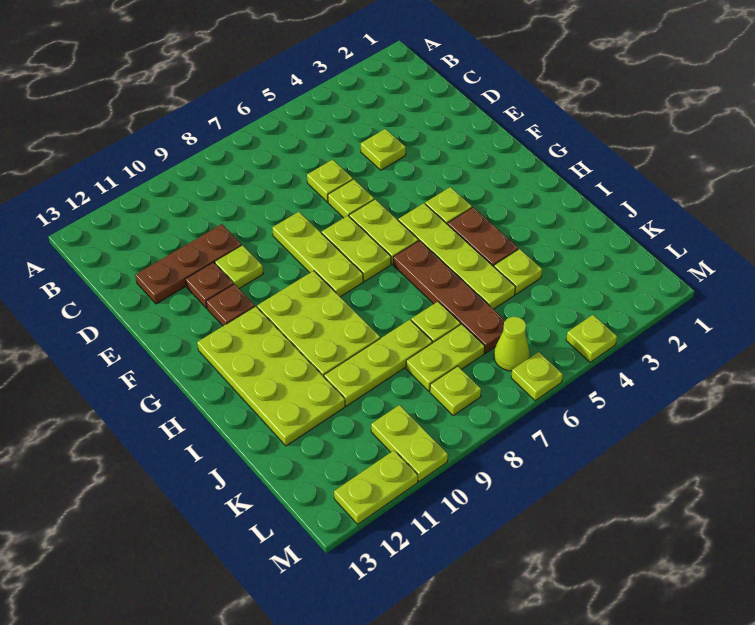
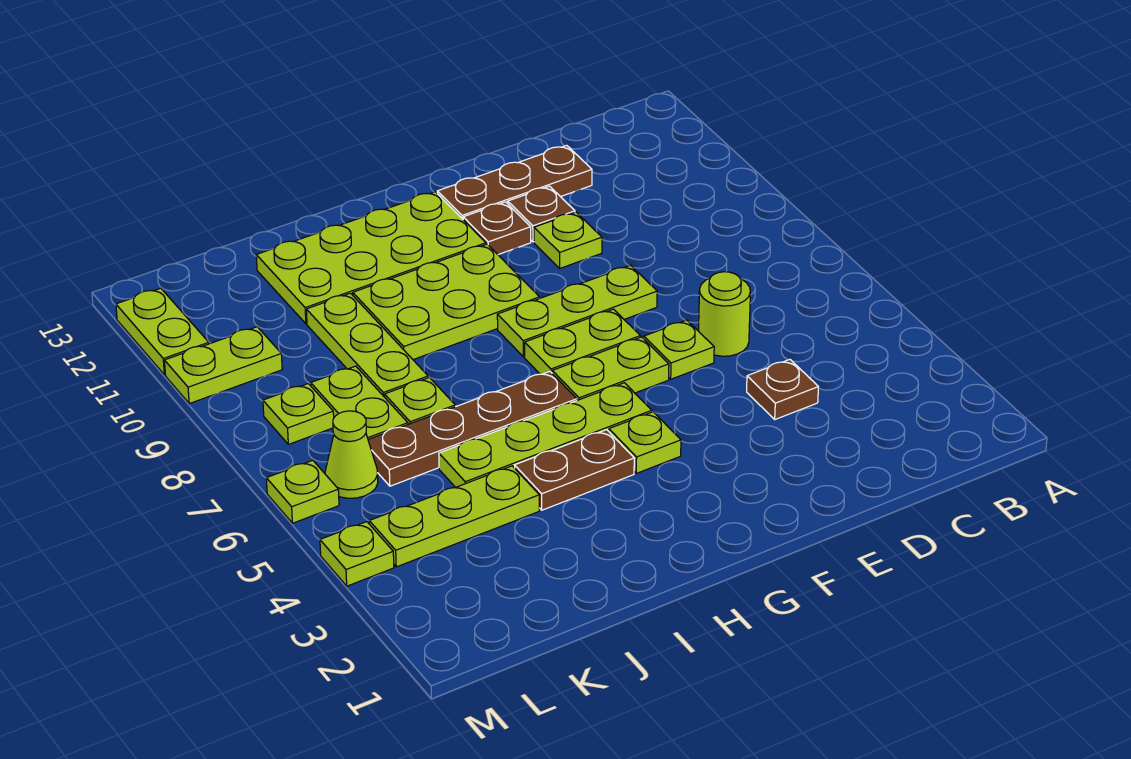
lime plate D4 level 1 -> brown plate D4 level 1
lime plate D6 level 1 -> lime round brick D6 level 1
brown plate D10:D12 level 1 -> brown plate D12:F12 level 1
lime plate J4 level 1 -> lime plate J4:L4 level 1

